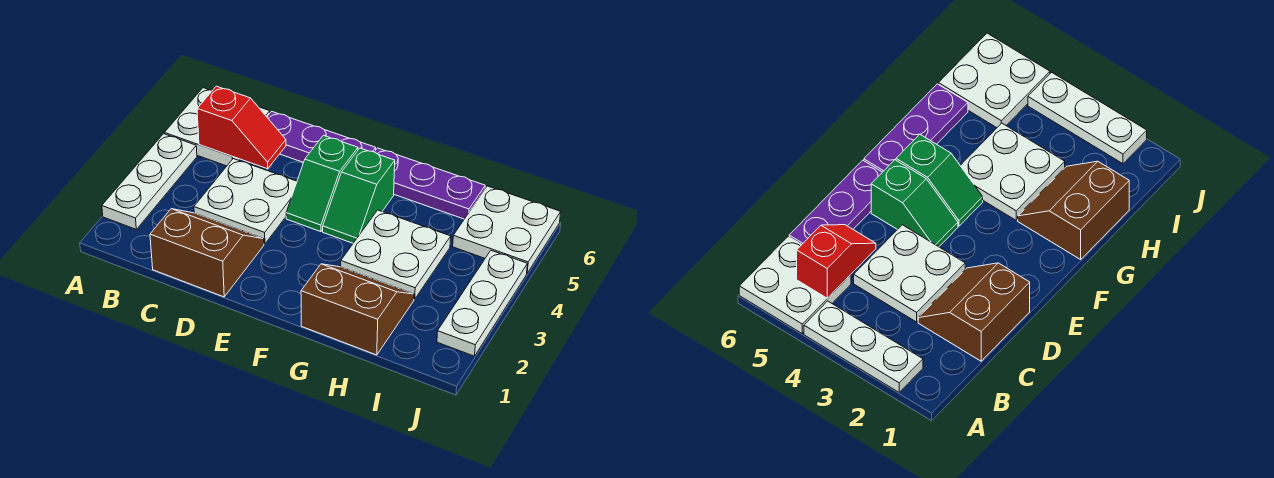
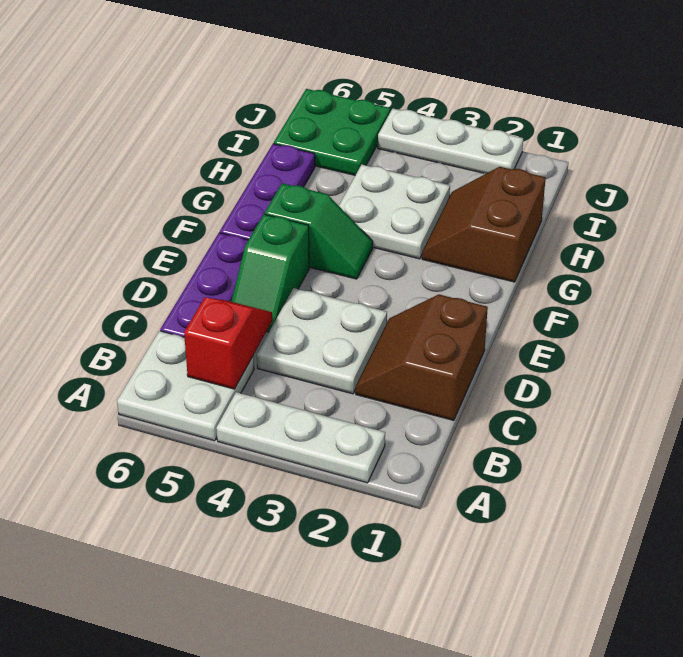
green slope E4:E5 level 1 top 5 -> green slope D5:E5 level 1 top E
white plate I5:J6 level 1 -> green plate I5:J6 level 1

